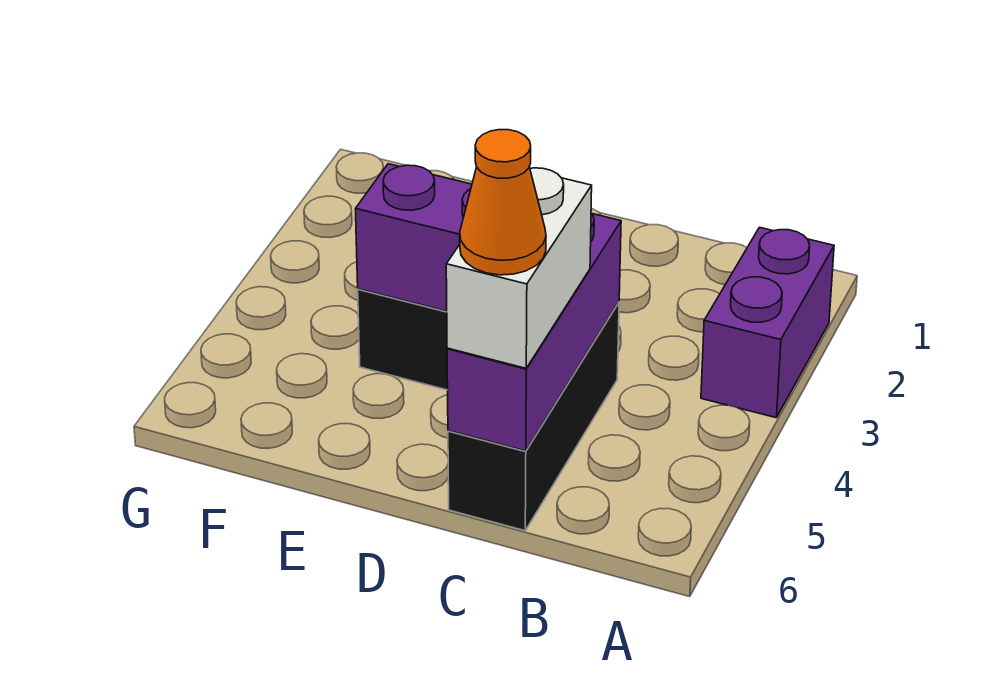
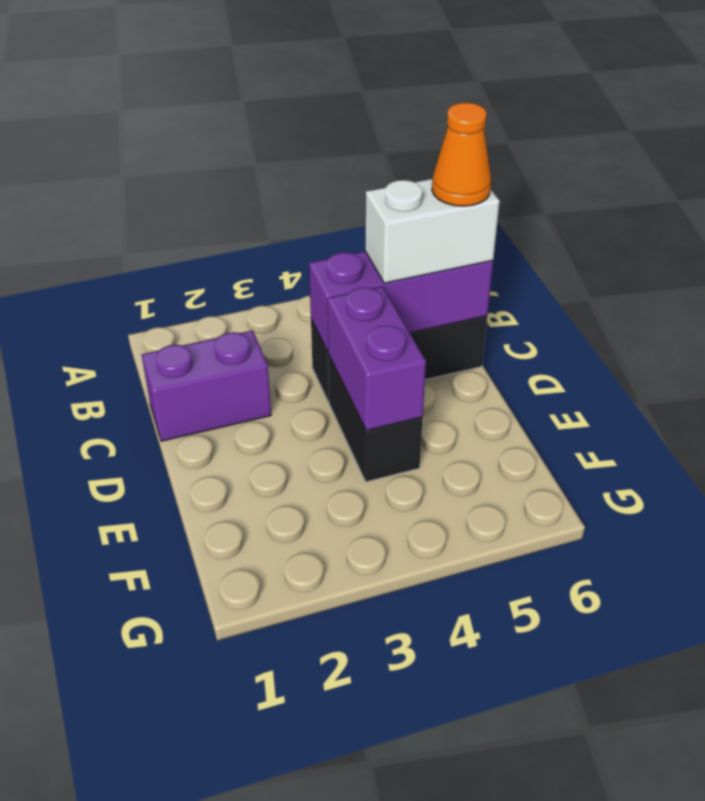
purple brick A2:A3 level 1 -> purple brick C1:C2 level 1

